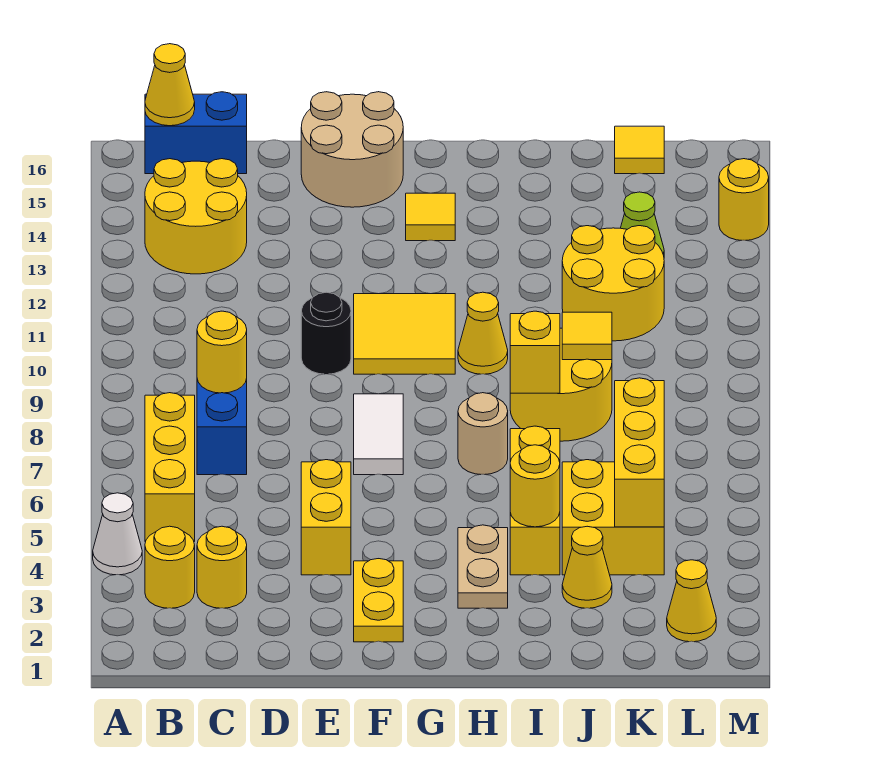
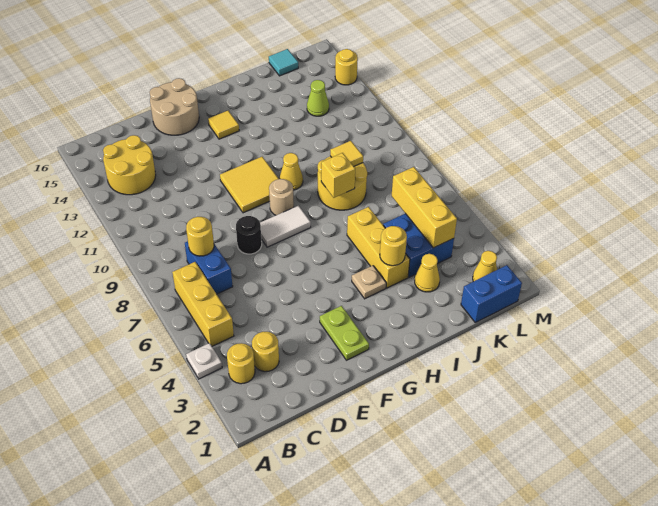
white cone A4 level 1 -> white plate A4 level 1
blue brick B16:C16 level 1 -> blue brick K1:L1 level 1
yellow cone B16 level 2 -> none
yellow brick E4:E5 level 1 -> none
black round brick E10 level 1 -> black round brick E8 level 1
yellow plate F2:F3 level 1 -> lime plate F2:F3 level 1
white tile F7:F8 level 1 -> white tile F8:G8 level 1
tan plate H3:H4 level 1 -> tan plate H4 level 1
tan round brick H7 level 1 -> tan round brick G9 level 1
yellow brick J4:K5 level 1 -> blue brick J4:K5 level 1
yellow round brick J11:K12 level 1 -> none
yellow tile K16 level 1 -> cyan tile K16 level 1

